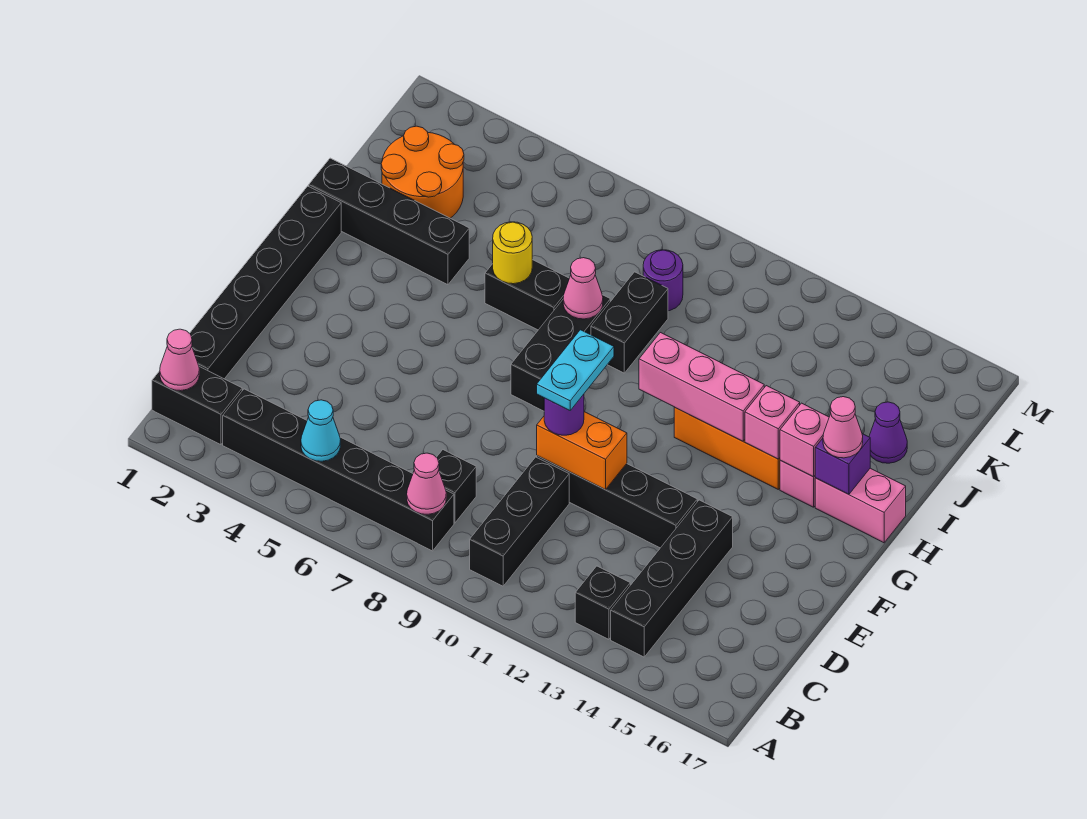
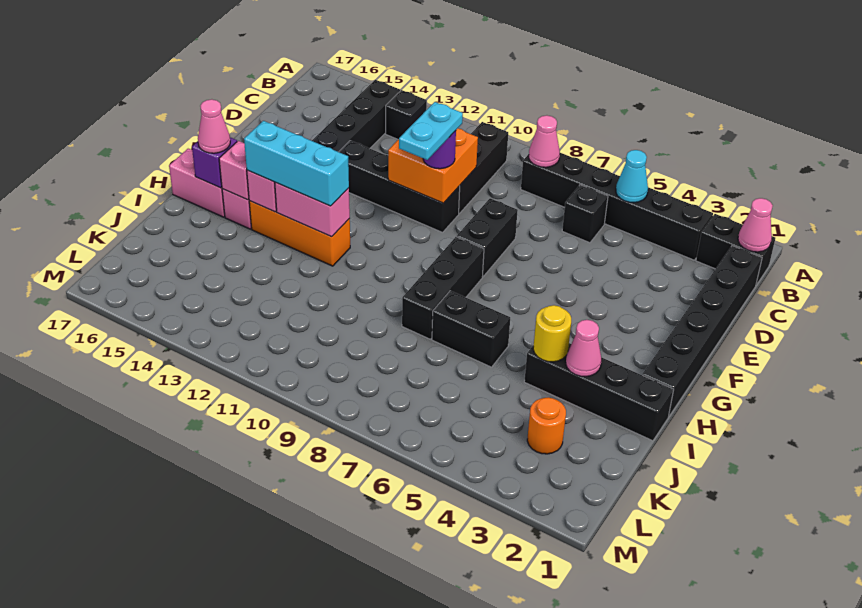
black brick C8 level 1 -> black brick C6 level 1
orange brick E10:E11 level 2 -> orange brick D10:E11 level 2
pink brick H11:H13 level 2 -> pink brick H12:H13 level 2
none -> cyan brick H12:H14 level 3
yellow round brick I6 level 2 -> yellow round brick I4 level 2
pink cone I8 level 2 -> pink cone I3 level 2
black brick I9:J9 level 1 -> black brick E8:F8 level 1
orange round brick J2:K3 level 1 -> orange round brick K3 level 1
purple cone J16 level 1 -> none
purple round brick K9 level 1 -> none

